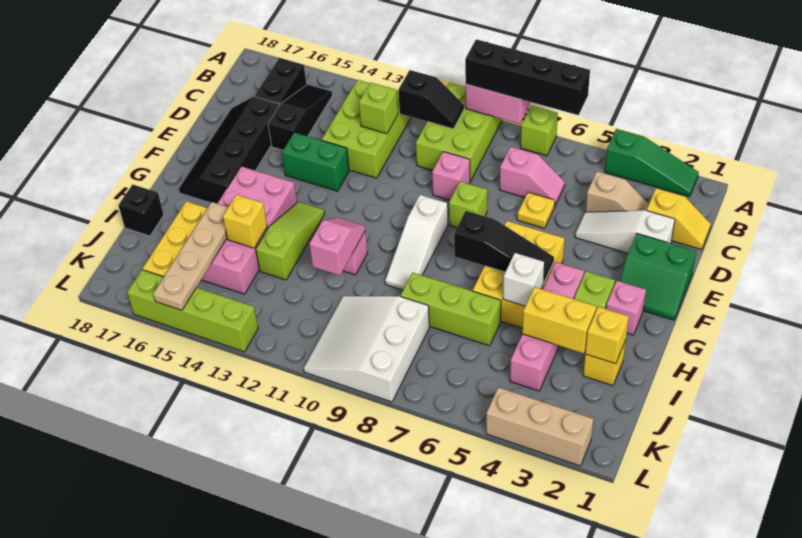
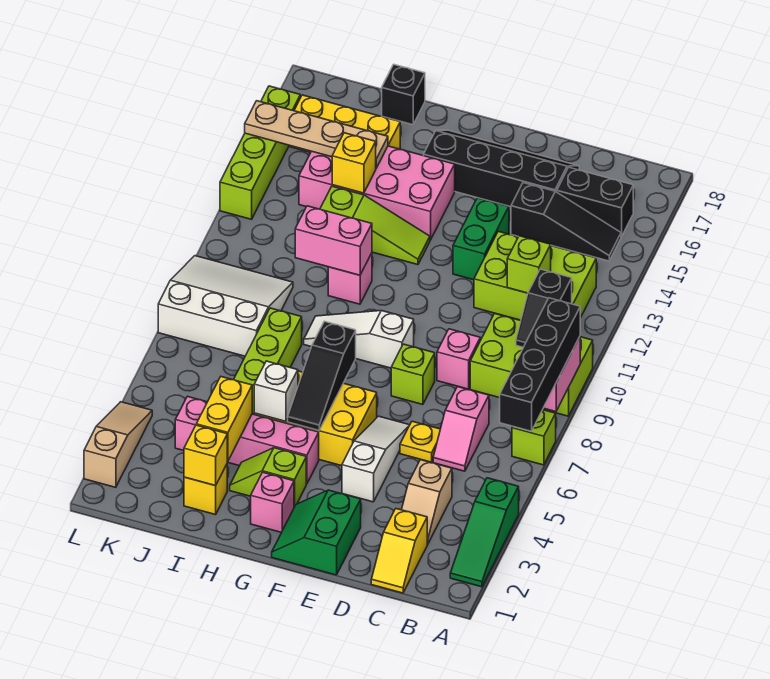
white slope D2:D4 level 1 top 2 -> white slope E4:E6 level 1 top 4
pink slope H11:I11 level 2 top I -> pink brick H11:I11 level 2
tan brick L2:L4 level 1 -> tan slope L2:L4 level 1 top 2

